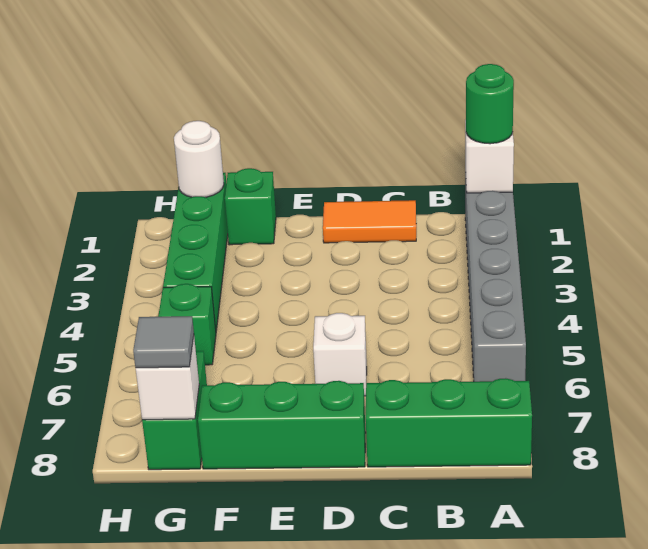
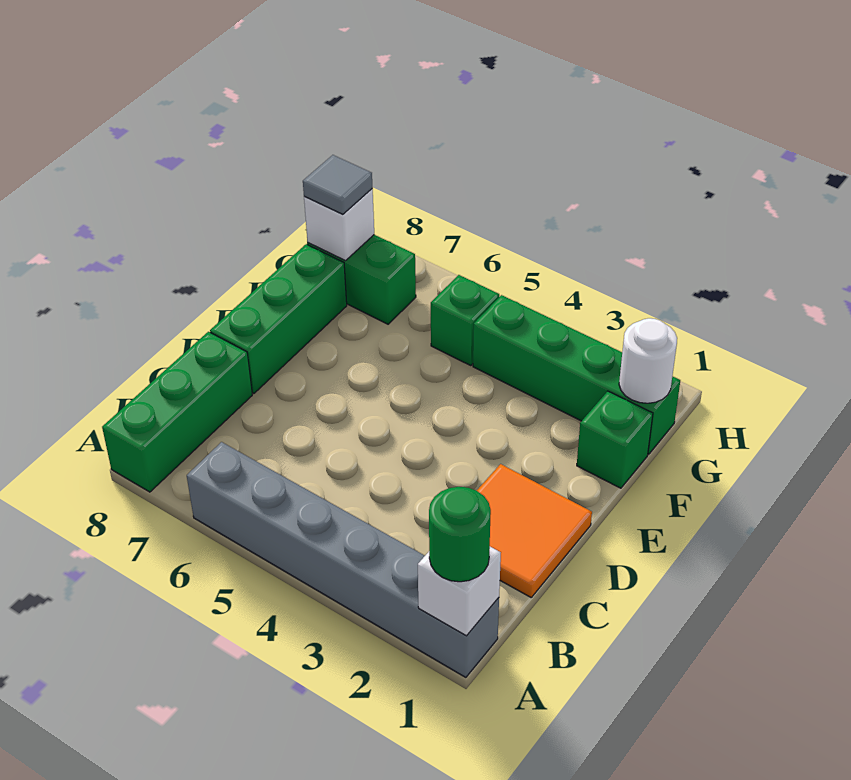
orange tile C1:D1 level 1 -> orange tile C1:D2 level 1
white brick D6 level 1 -> none

